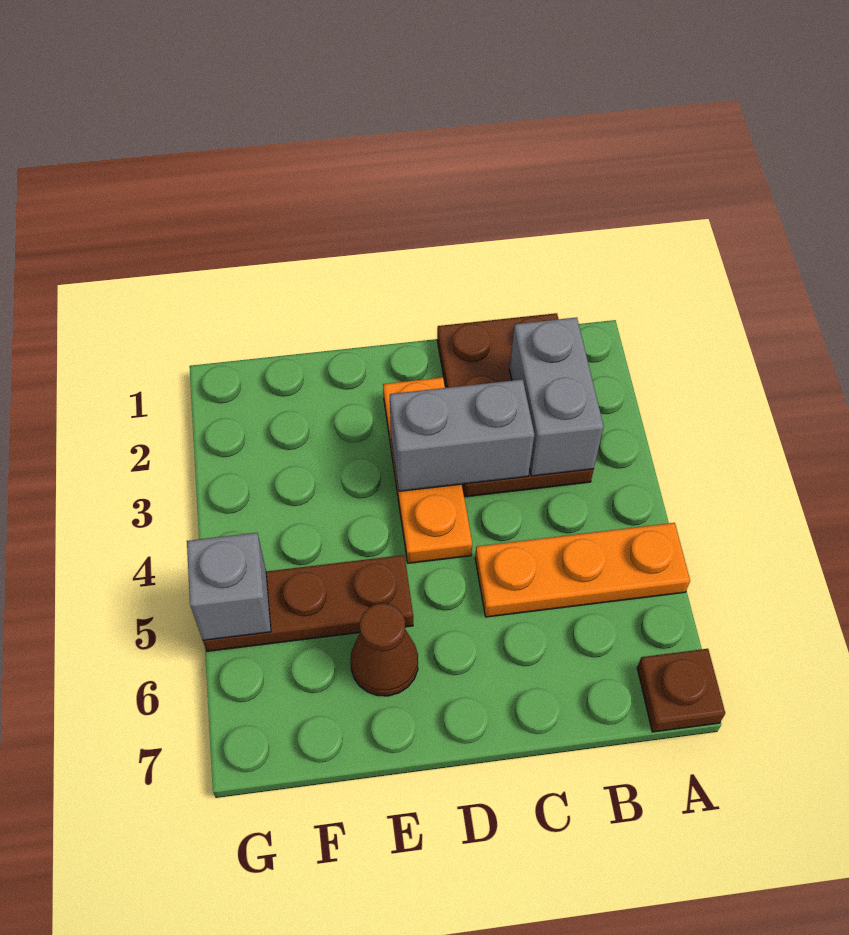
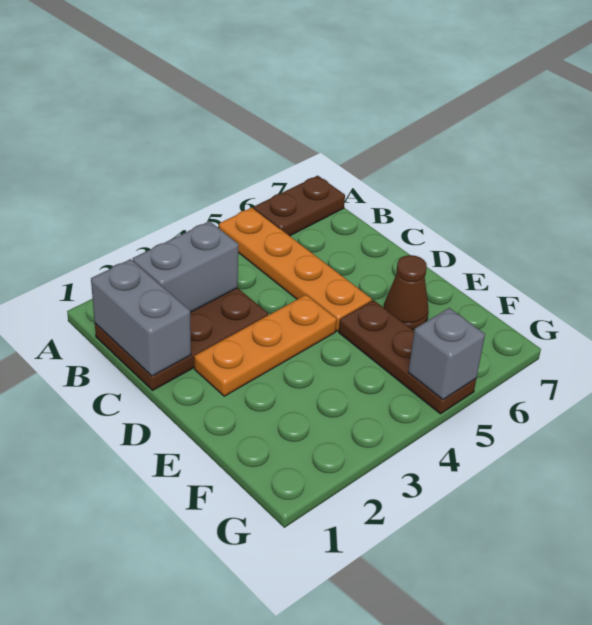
orange plate A5:C5 level 1 -> orange plate A5:D5 level 1
brown plate A7 level 1 -> brown plate A6:A7 level 1
grey brick C3:D3 level 2 -> grey brick B1:C1 level 2

